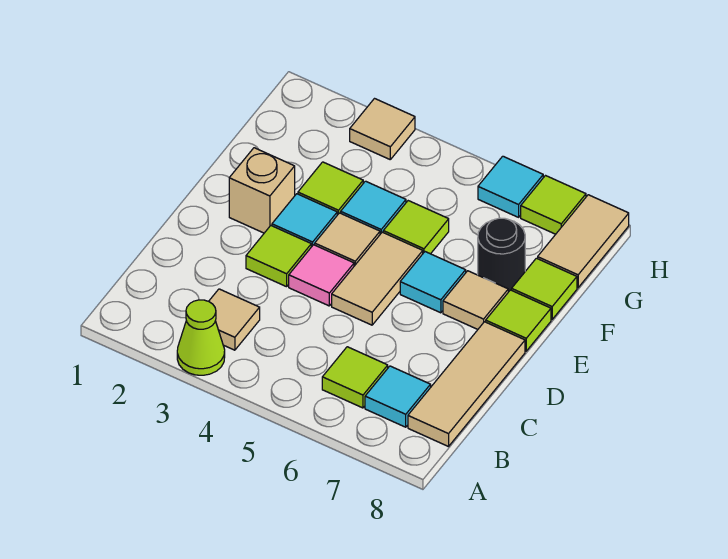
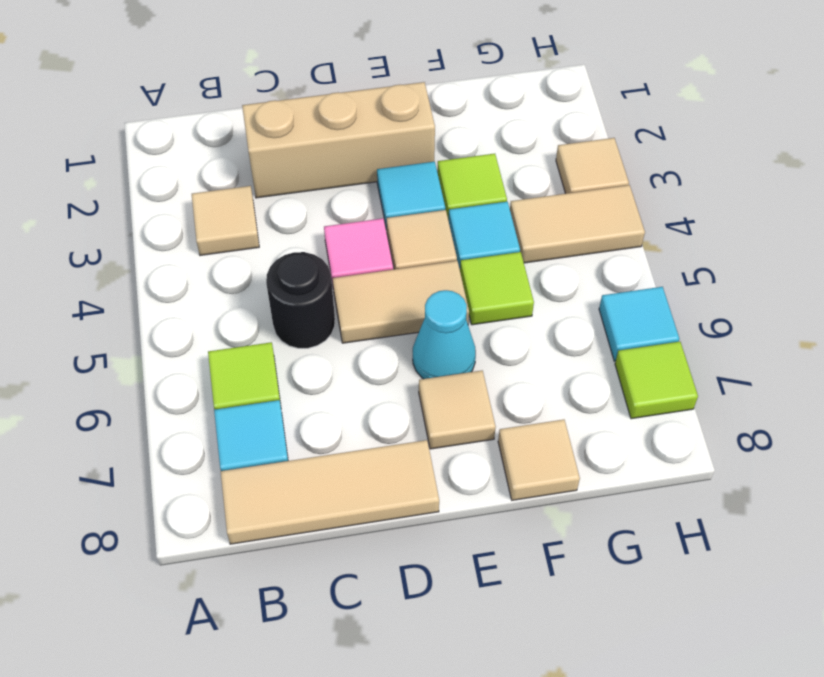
lime cone A3 level 1 -> none
lime tile D3 level 1 -> none
tan brick E2 level 1 -> tan brick C2:E2 level 1
cyan tile E6 level 1 -> cyan cone E6 level 1
lime tile E8 level 1 -> none
black round brick F7 level 1 -> black round brick C5 level 1
lime tile F8 level 1 -> tan tile F8 level 1
tan tile G8:H8 level 1 -> tan tile G4:H4 level 1

